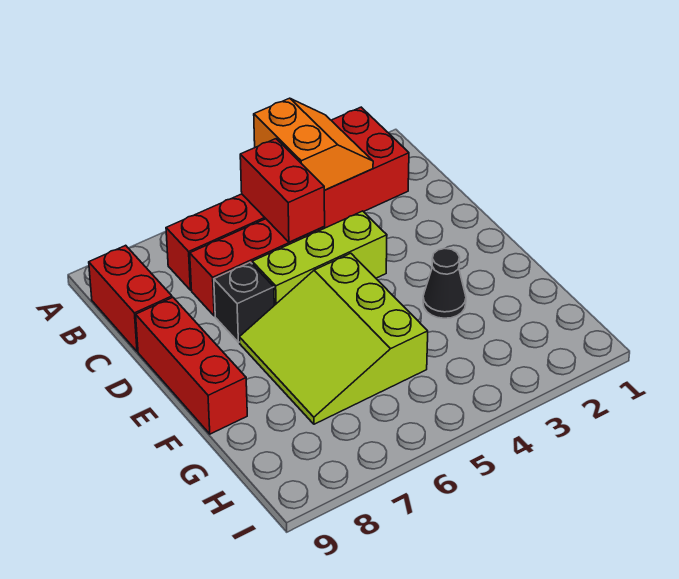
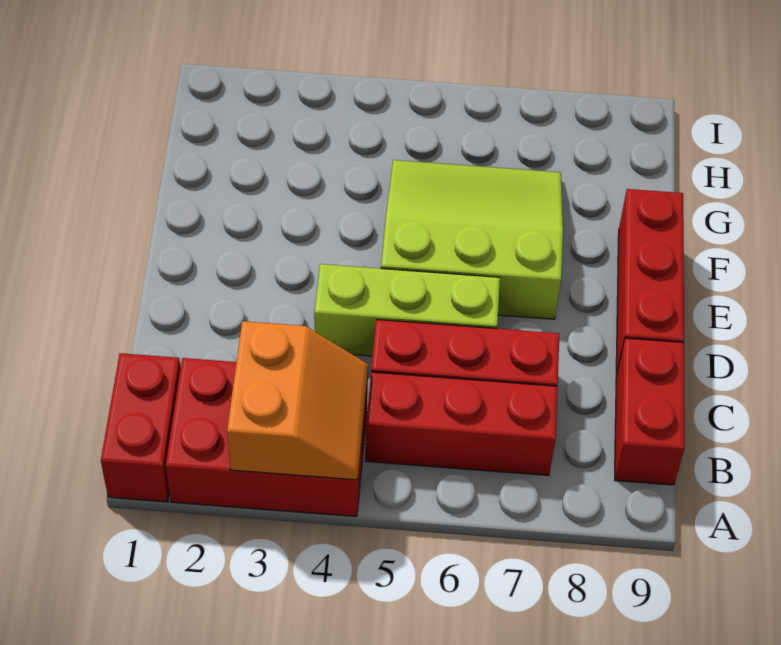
orange slope A3:B4 level 2 top 4 -> orange slope A3:B4 level 2 top 3
red brick B5:C5 level 2 -> red brick A1:B1 level 1
black brick D7 level 1 -> none
lime slope E5:G7 level 1 top 5 -> lime slope E5:G7 level 1 top E
black cone F3 level 1 -> none

